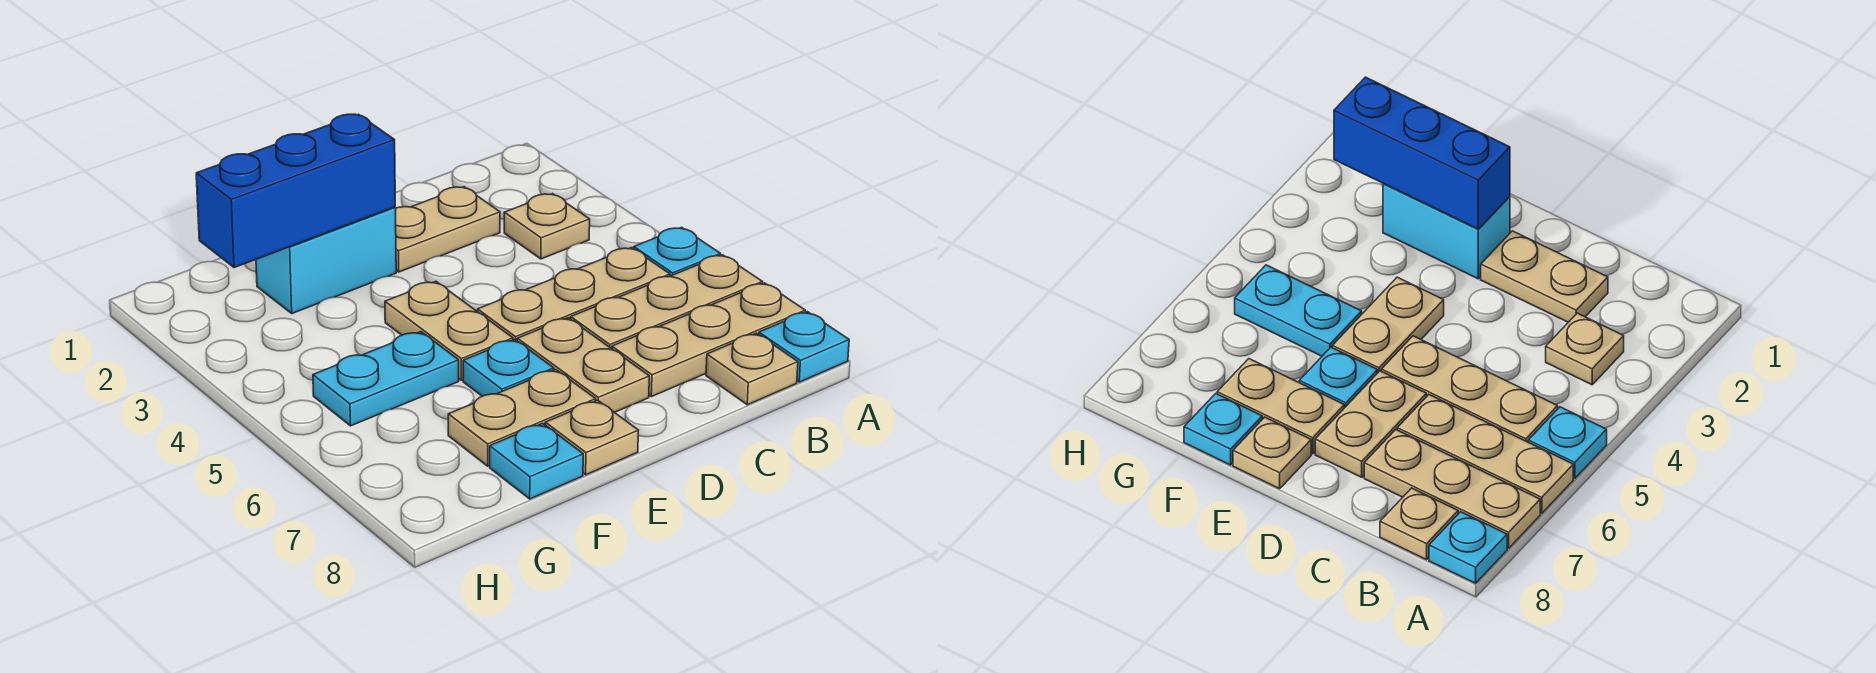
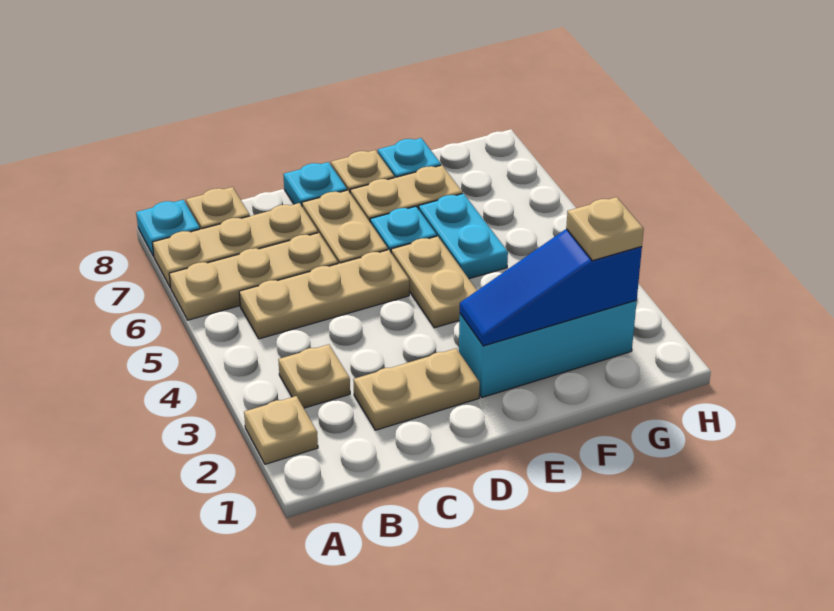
none -> tan plate A2 level 1
cyan plate A5 level 1 -> cyan plate D8 level 1
cyan brick E2:F2 level 1 -> cyan brick E2:G2 level 1
blue brick E2:G2 level 2 -> blue slope E2:G2 level 2 top G
cyan plate F5:G5 level 1 -> cyan plate F5:F6 level 1
none -> tan plate G2 level 3

